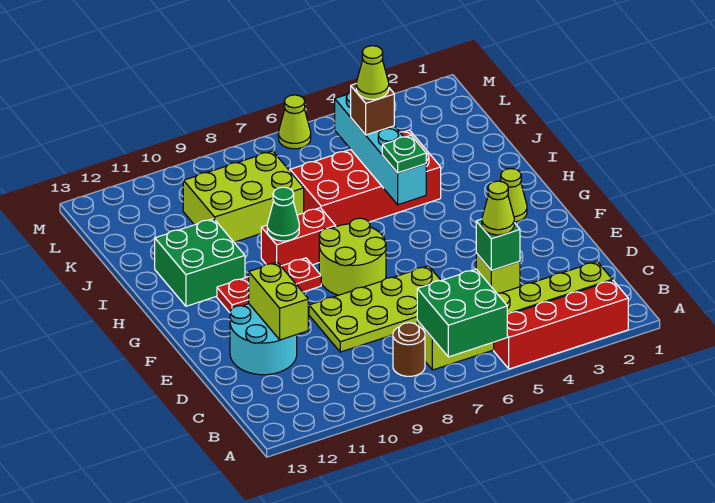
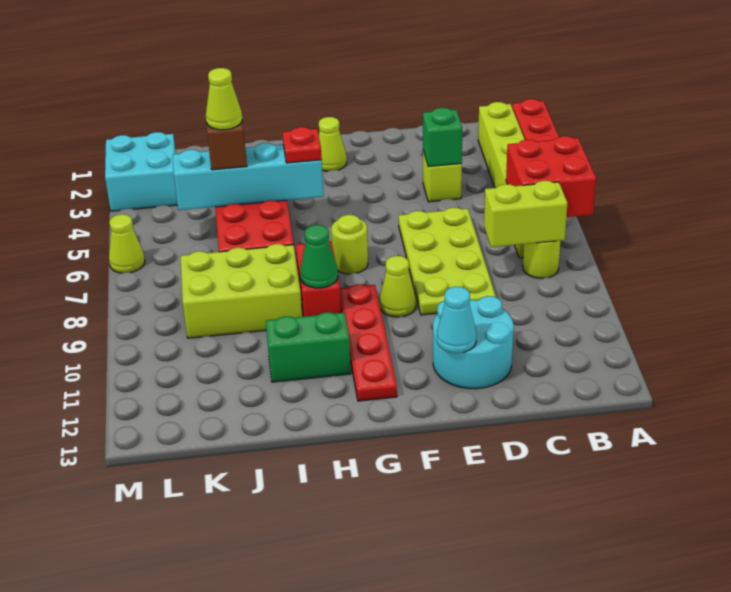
green brick A6:B7 level 2 -> red brick A6:B7 level 2
brown round brick B8 level 1 -> lime round brick B8 level 1
lime cone D4 level 3 -> lime cone F9 level 1
lime brick D11:E11 level 2 -> lime brick B8:C8 level 2
none -> cyan cone E12 level 2
lime round brick F7:G8 level 1 -> lime round brick G7 level 1
red plate G9:G11 level 1 -> red plate G9:G12 level 1
green plate H5 level 3 -> red plate H5 level 3
green brick H11:I12 level 1 -> green brick H11:I11 level 1
lime brick J8:K10 level 1 -> lime brick I8:K9 level 1
none -> cyan brick L2:M3 level 1

